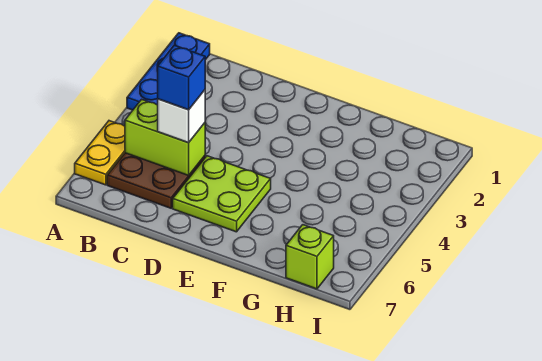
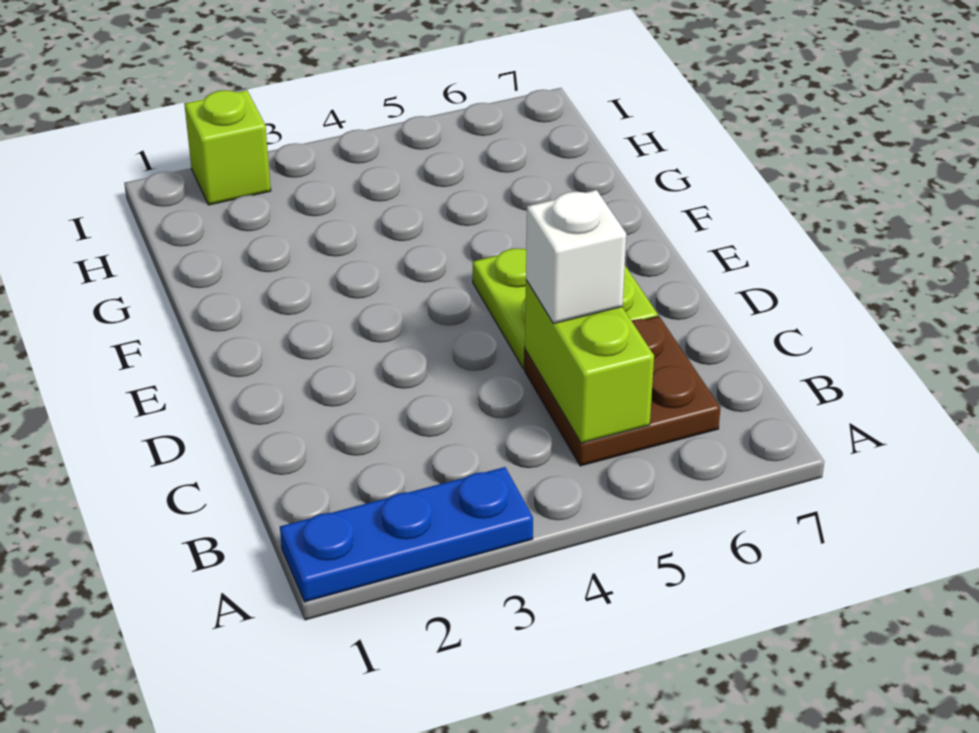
yellow plate A5:A6 level 1 -> none
blue brick C5 level 4 -> none
lime brick H7 level 1 -> lime brick I2 level 1

